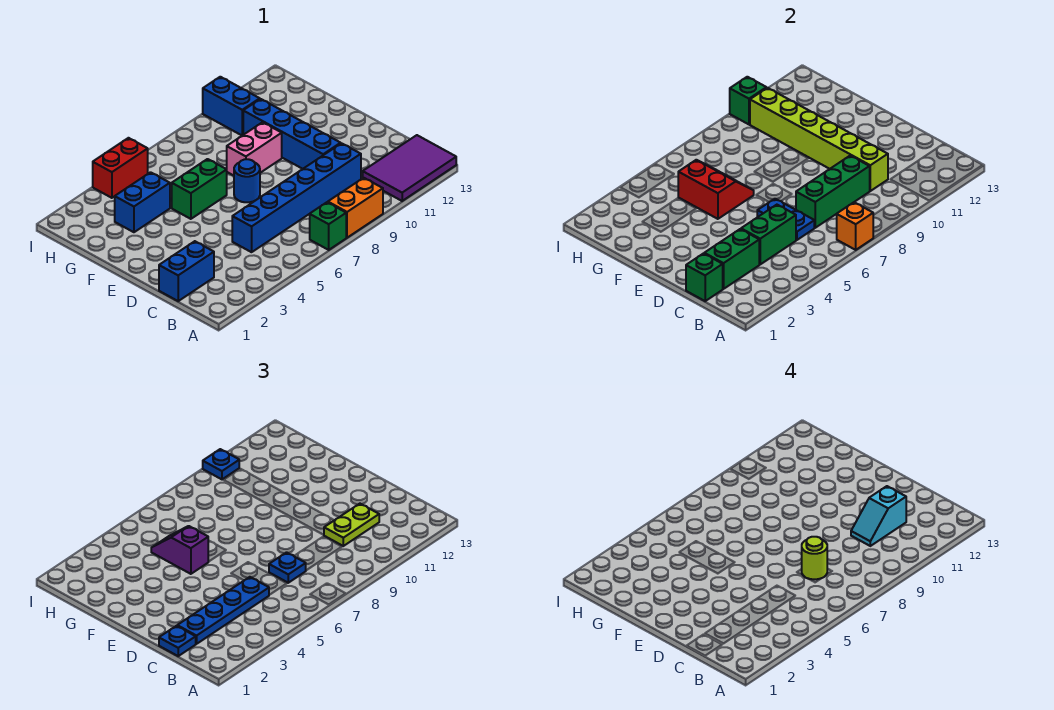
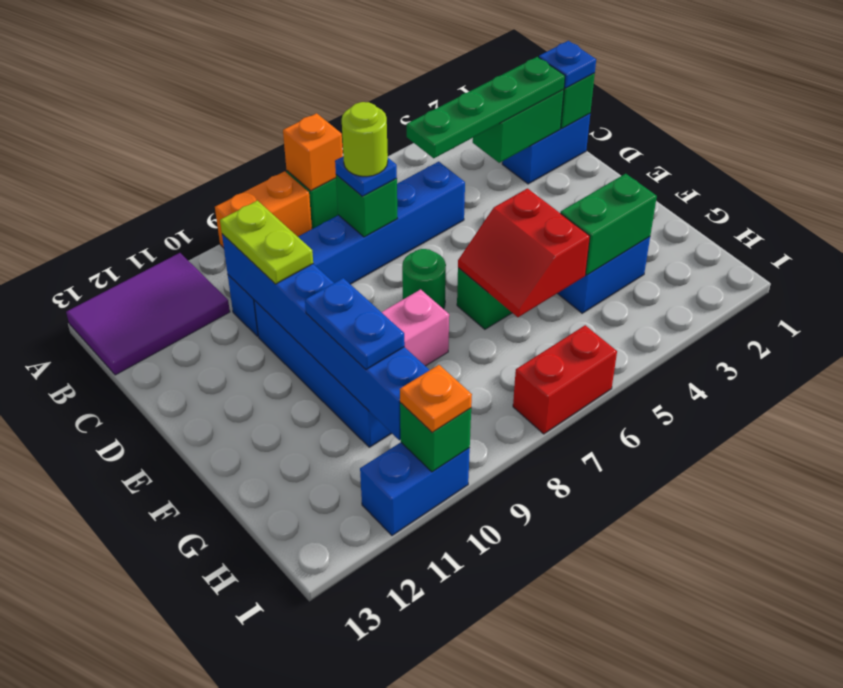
blue plate C2:C5 level 3 -> green plate C2:C5 level 3
green brick C4:C5 level 2 -> green brick G3:G4 level 2
blue plate C6:D6 level 2 -> blue plate F10:G10 level 3
green brick C7:C9 level 2 -> green brick C7 level 2
lime brick C10:H10 level 2 -> blue brick C10:H10 level 2
lime plate C10:C11 level 3 -> lime plate C10:D10 level 3
cyan slope C10:C11 level 4 top 11 -> none
blue round brick E7 level 1 -> green round brick E7 level 1
purple slope F5:G5 level 3 top F -> none
blue brick H10:I10 level 1 -> blue brick I10:I11 level 1
red brick I4:I5 level 1 -> red brick I6:I7 level 1
blue plate I10 level 3 -> orange plate I10 level 3

